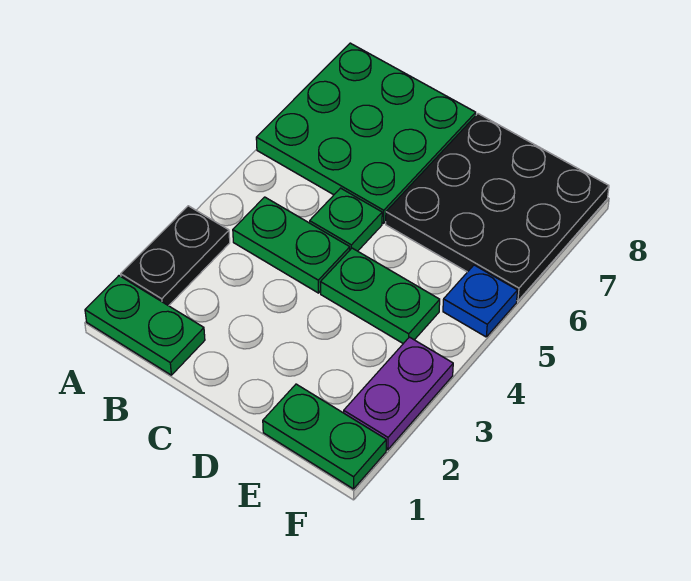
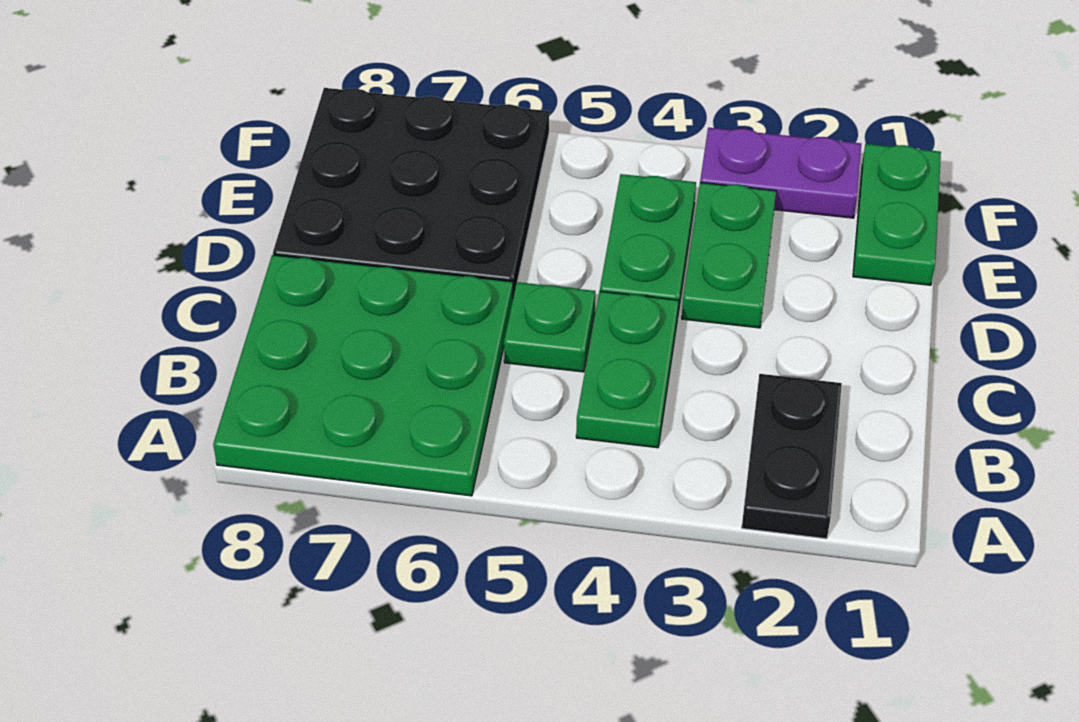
green plate A1:B1 level 1 -> green plate D3:E3 level 1
black plate A2:A3 level 1 -> black plate A2:B2 level 1
blue plate F5 level 1 -> none

